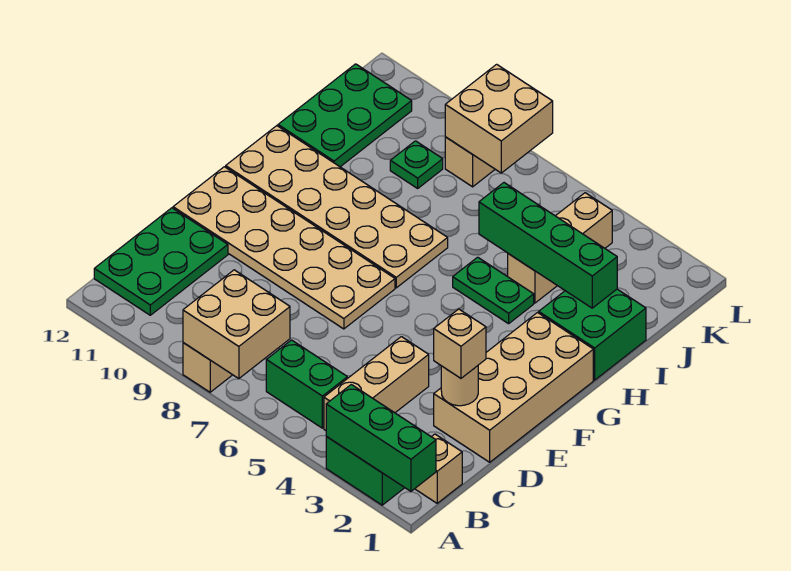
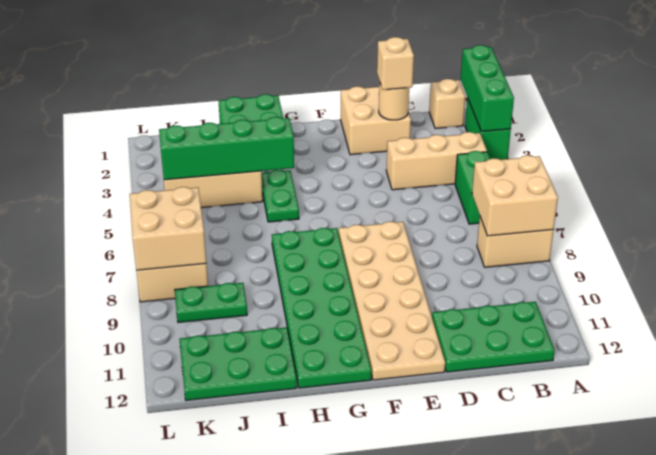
tan brick D1:G2 level 1 -> tan brick D1:E2 level 1
tan plate G7:H12 level 1 -> green plate G7:H12 level 1
green brick I2:I5 level 2 -> green brick H4:K4 level 2
green plate J9 level 1 -> green plate J9:K9 level 1

